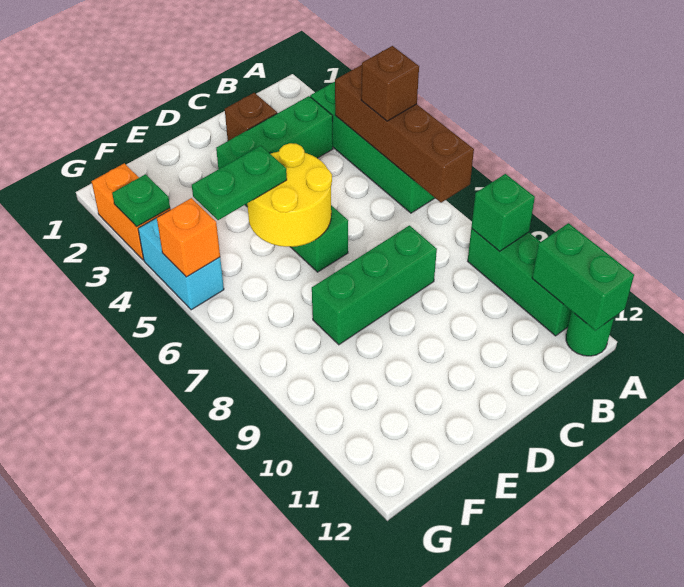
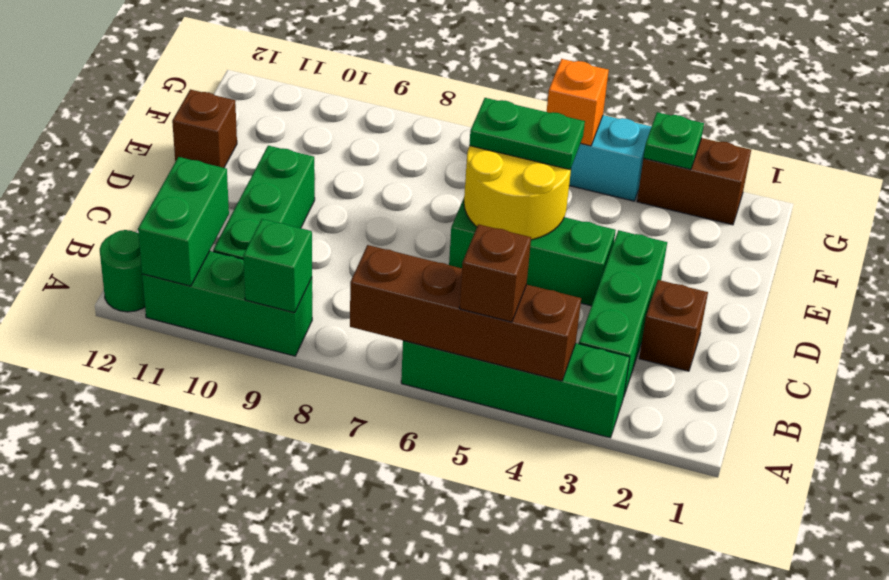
green brick A11:A12 level 2 -> green brick A11:B11 level 2
green brick C8:E8 level 1 -> green brick B10:D10 level 1
green plate E5:F5 level 3 -> green plate E5:E6 level 3
none -> brown brick E12 level 1
orange brick G2:G3 level 1 -> brown brick G2:G3 level 1

